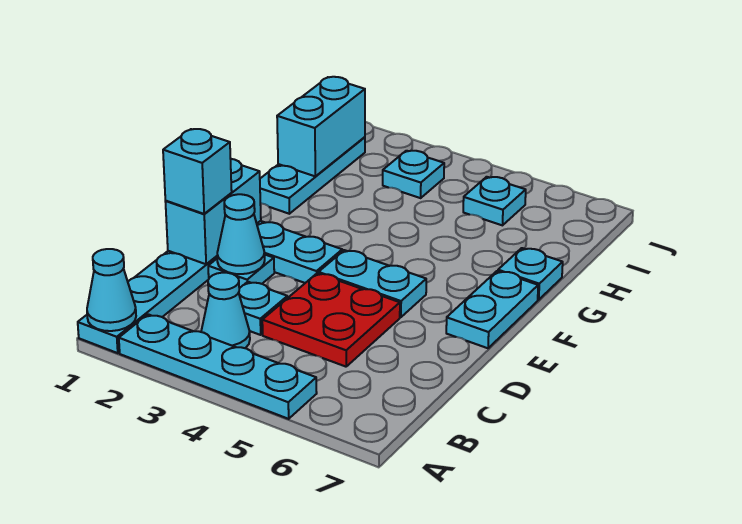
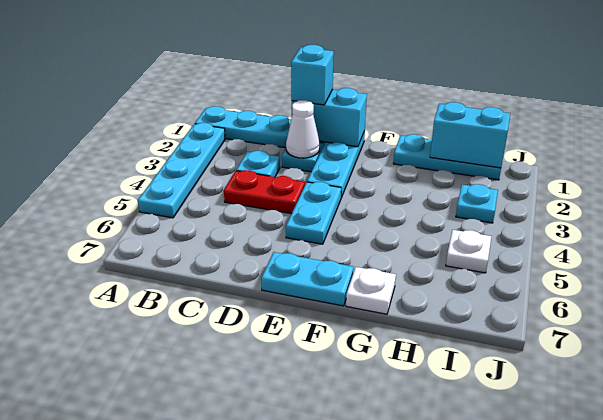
cyan cone A1 level 2 -> none
cyan cone B3 level 1 -> none
red plate C4:D5 level 1 -> red plate C4:D4 level 1
cyan cone D2 level 2 -> white cone D2 level 2
cyan plate G7 level 1 -> white plate G7 level 1
cyan plate I5 level 1 -> white plate I5 level 1

